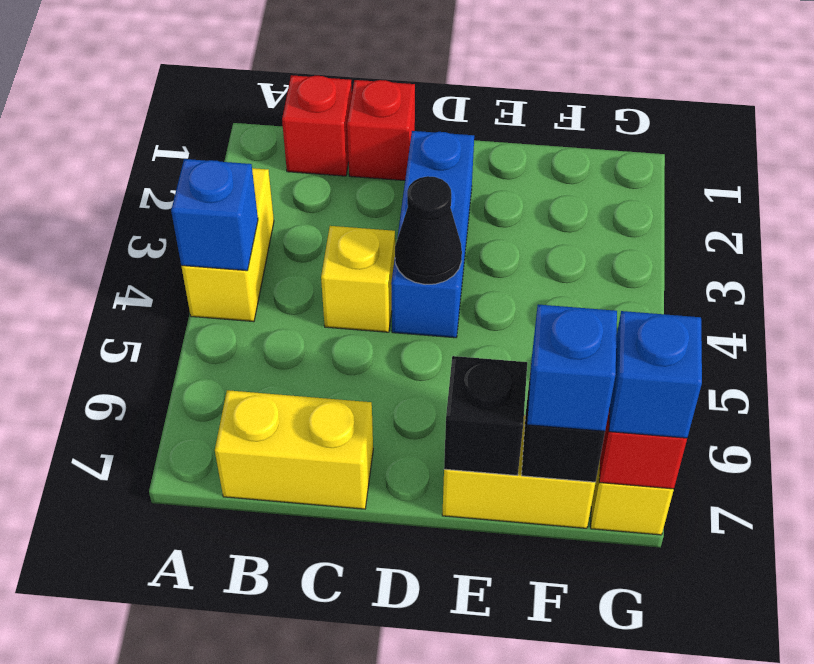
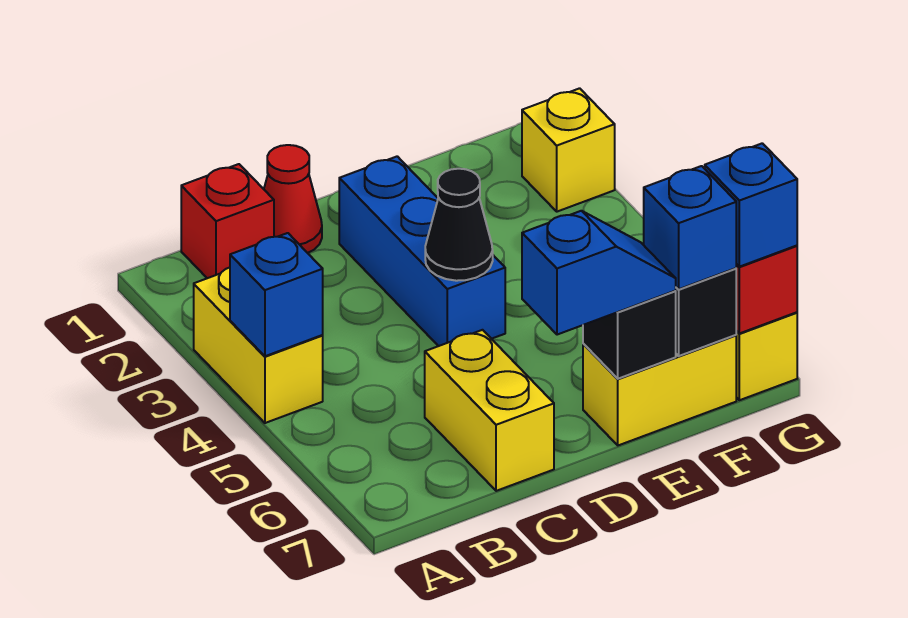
yellow brick B7:C7 level 1 -> yellow brick C6:C7 level 1
red brick C1 level 1 -> red cone C1 level 1
yellow brick C4 level 1 -> yellow brick G2 level 1
none -> blue slope D7:E7 level 3 top D

